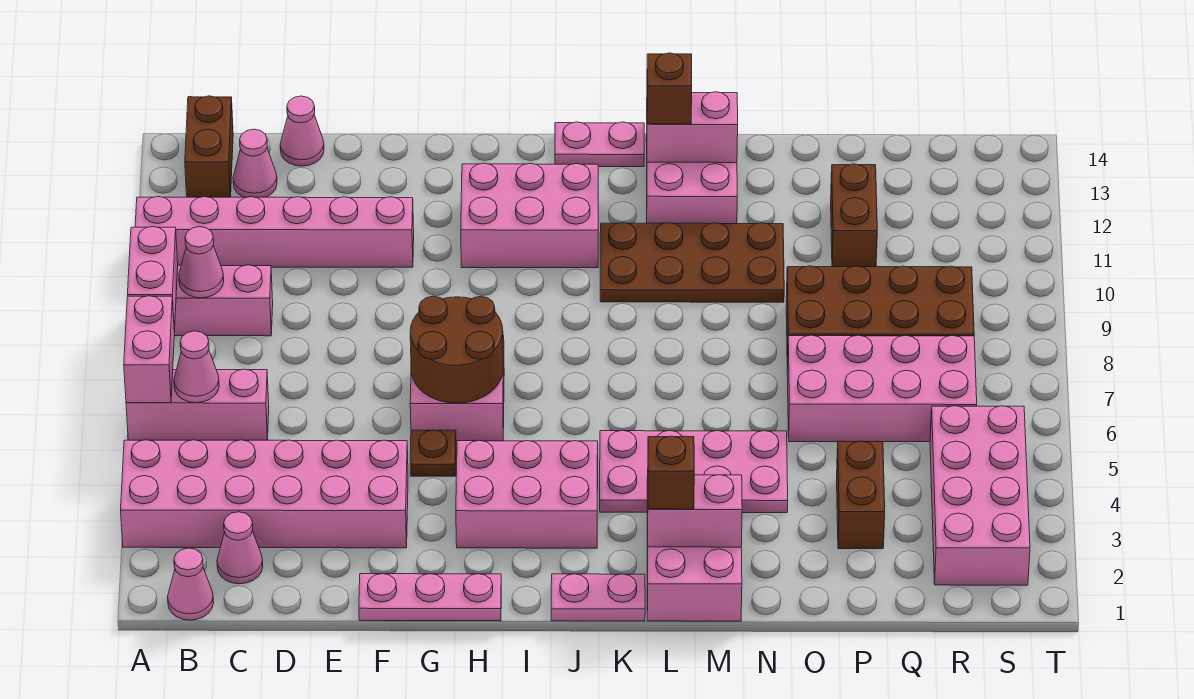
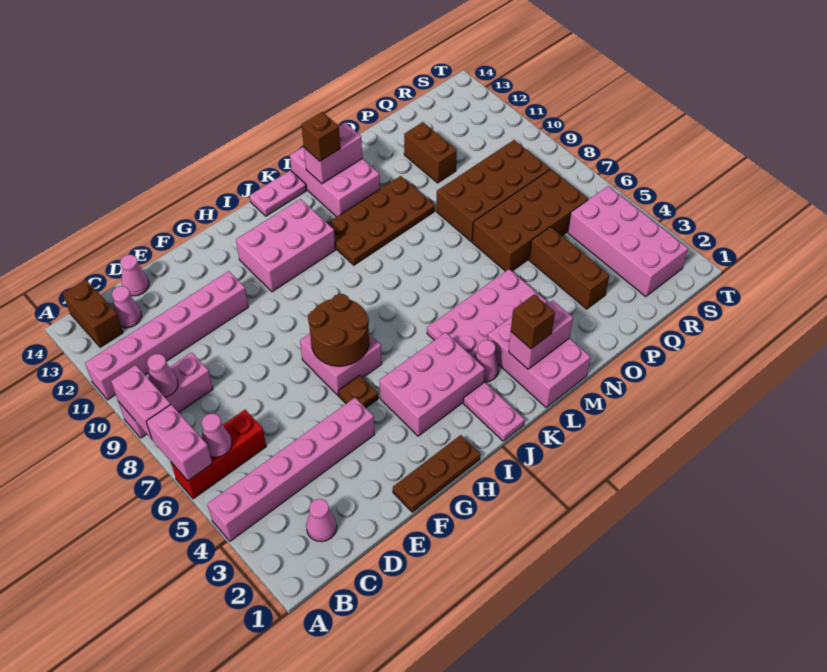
pink brick A3:F4 level 1 -> pink brick A4:F4 level 1
pink brick A6:C6 level 1 -> red brick A6:C6 level 1
pink cone B1 level 1 -> pink cone K3 level 1
pink plate F1:H1 level 1 -> brown plate F1:H1 level 1
pink plate J1:K1 level 1 -> pink plate J1:J2 level 1
pink brick O6:R7 level 1 -> brown brick O6:R7 level 1
brown brick P3:P4 level 1 -> brown brick P3:P5 level 1

